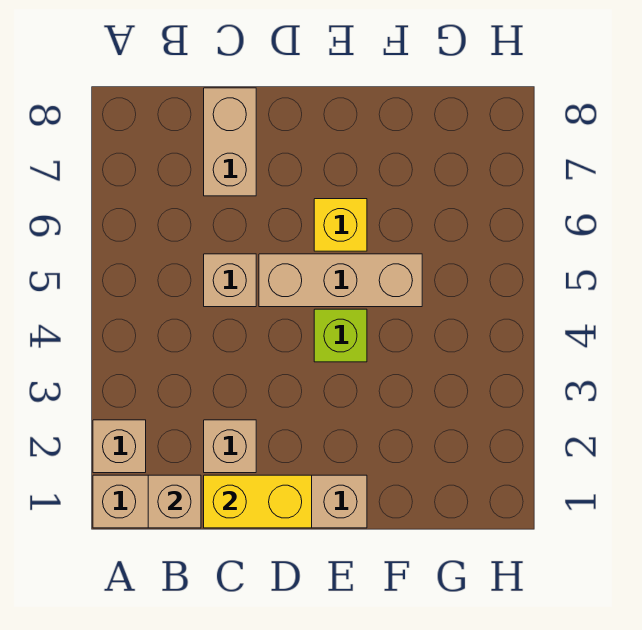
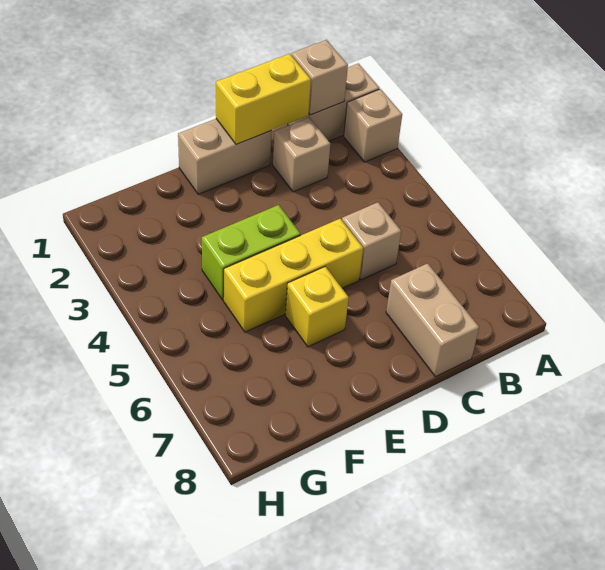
tan brick D5:F5 level 1 -> yellow brick D5:F5 level 1
lime brick E4 level 1 -> lime brick E4:F4 level 1

